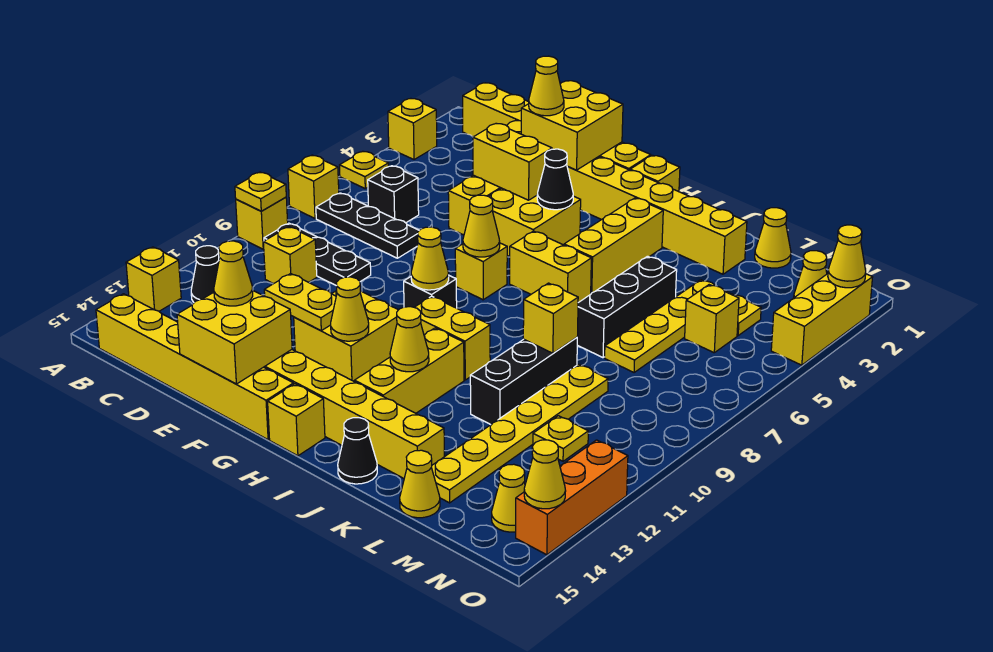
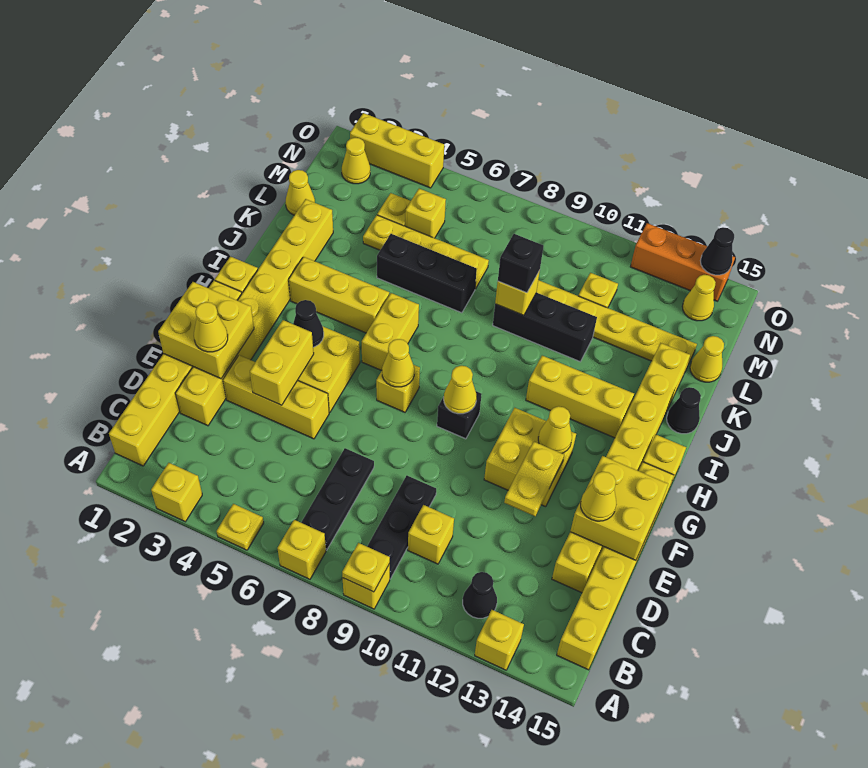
black brick C6 level 1 -> black brick K9 level 3
yellow brick H10:I10 level 1 -> none
yellow cone I12 level 2 -> none
yellow cone O2 level 2 -> none
yellow cone O14 level 2 -> black cone O14 level 2

